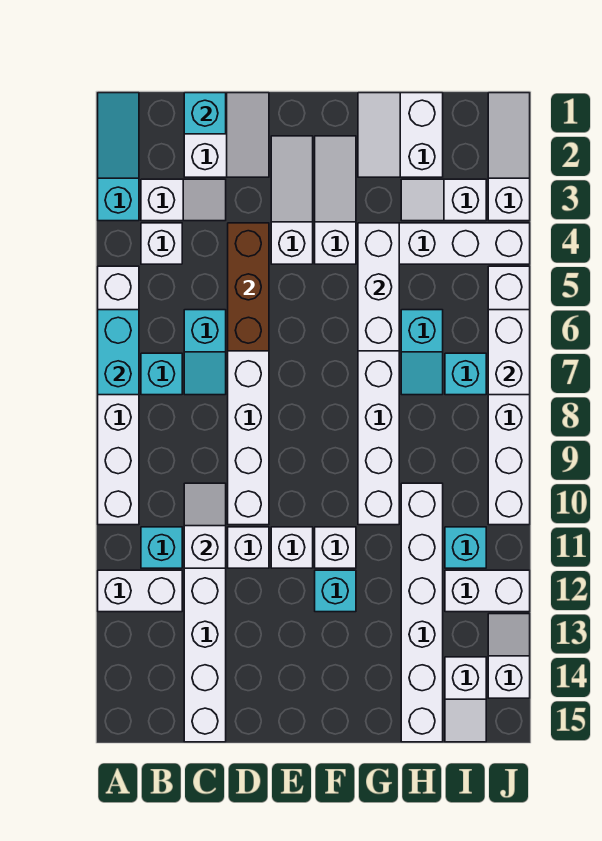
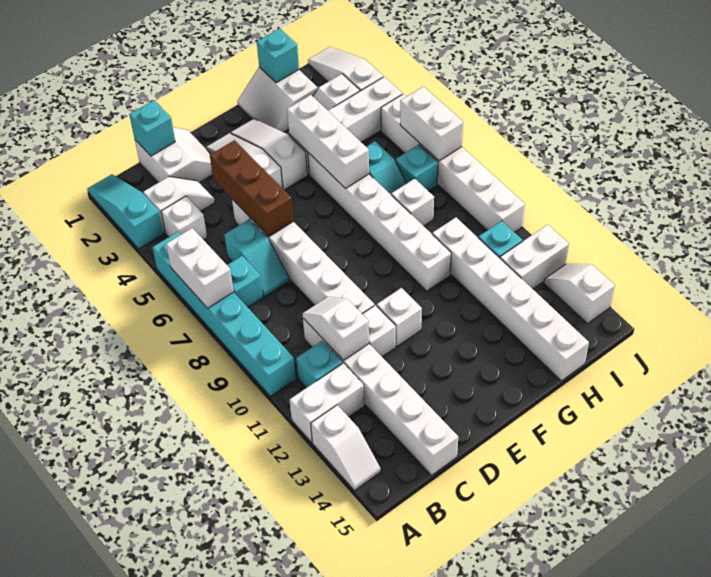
white brick A5:A10 level 1 -> cyan brick A5:A10 level 1
cyan brick A6:A7 level 2 -> white brick A6:A7 level 2
white brick F11 level 1 -> white brick H8 level 1
cyan brick F12 level 1 -> cyan brick H1 level 2
white slope I14:I15 level 1 top 14 -> white slope A13:A14 level 1 top 13

